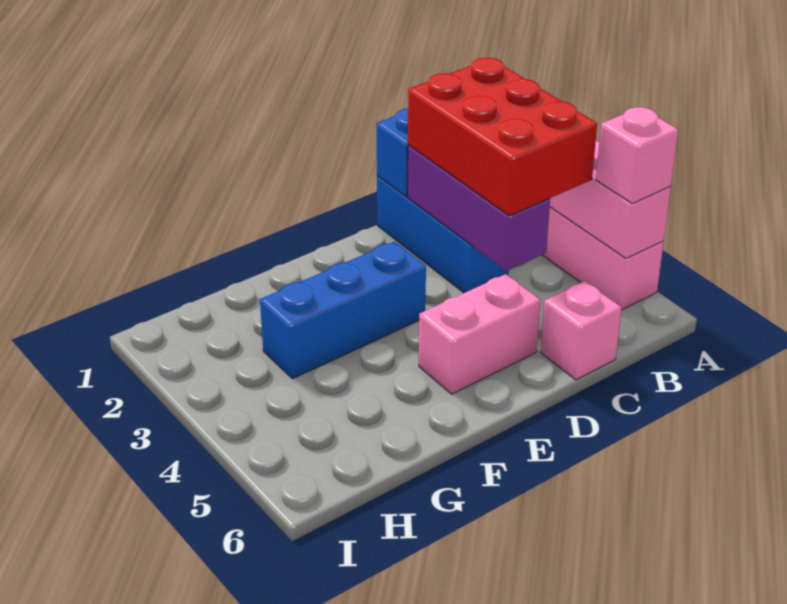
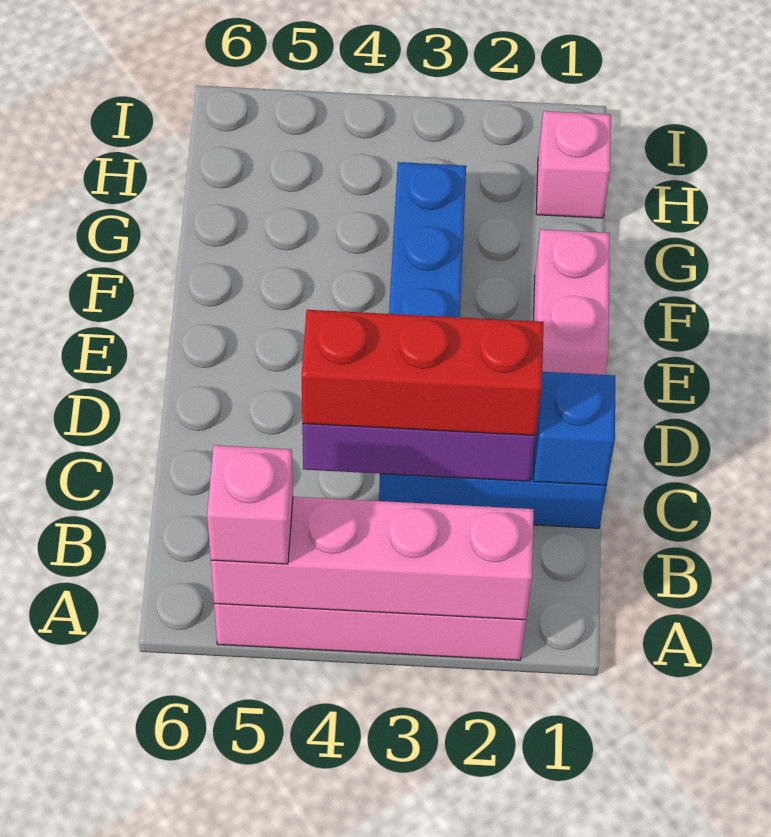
red brick B2:C4 level 3 -> red brick C2:C4 level 3
pink brick C6 level 1 -> pink brick H1 level 1
pink brick D5:E5 level 1 -> pink brick E1:F1 level 1

